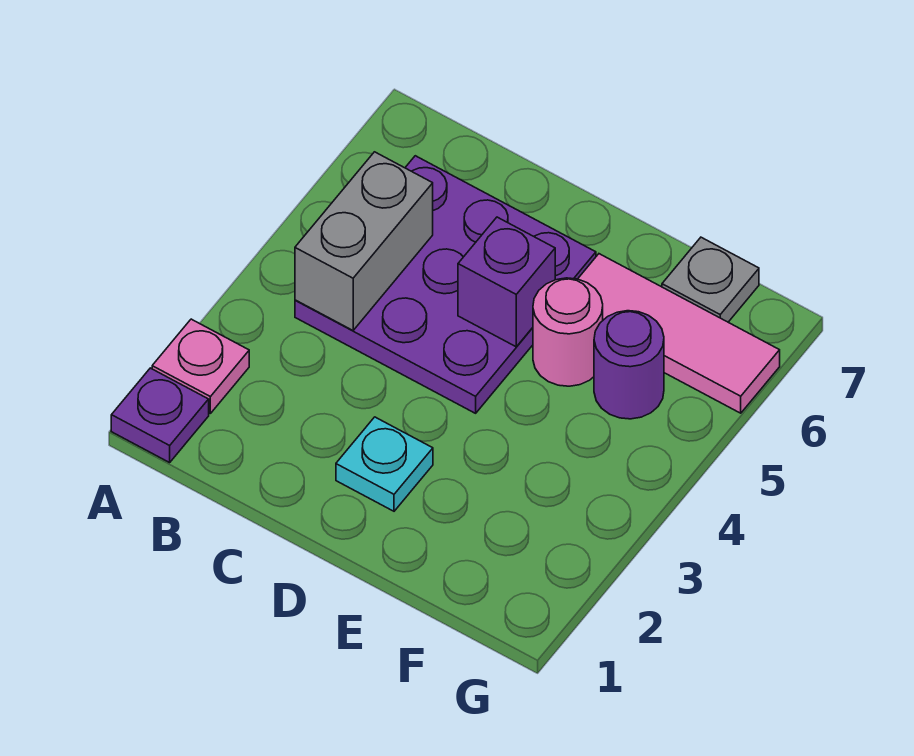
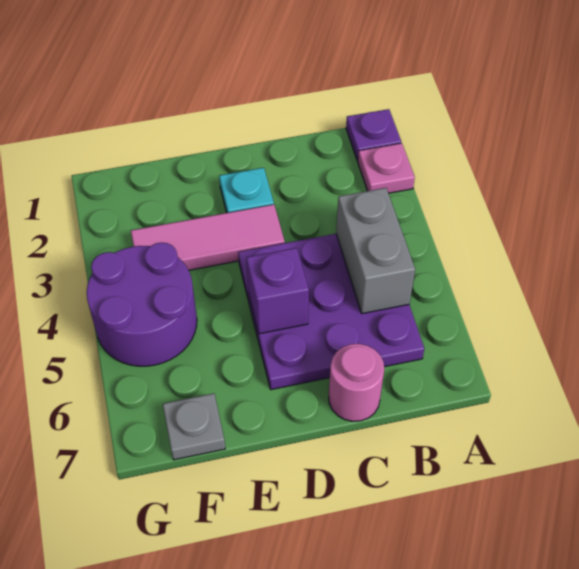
pink round brick E5 level 1 -> pink round brick C7 level 1
pink tile E6:G6 level 1 -> pink tile D3:F3 level 1
purple round brick F5 level 1 -> purple round brick F4:G5 level 1

